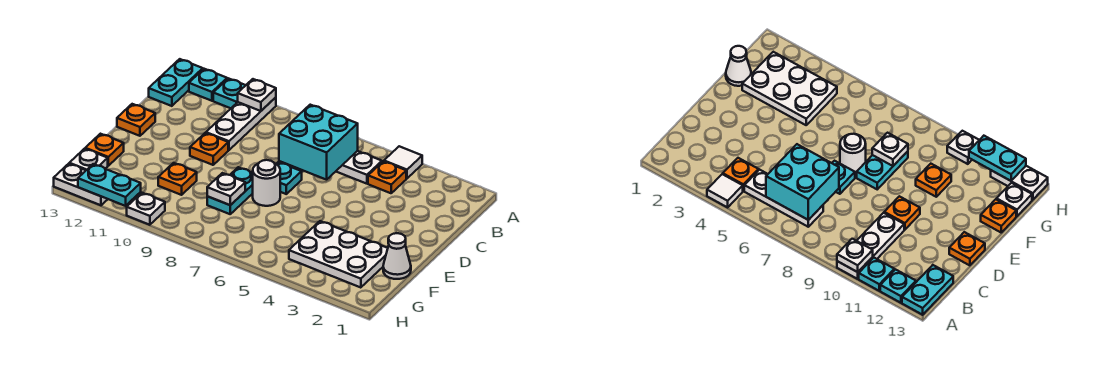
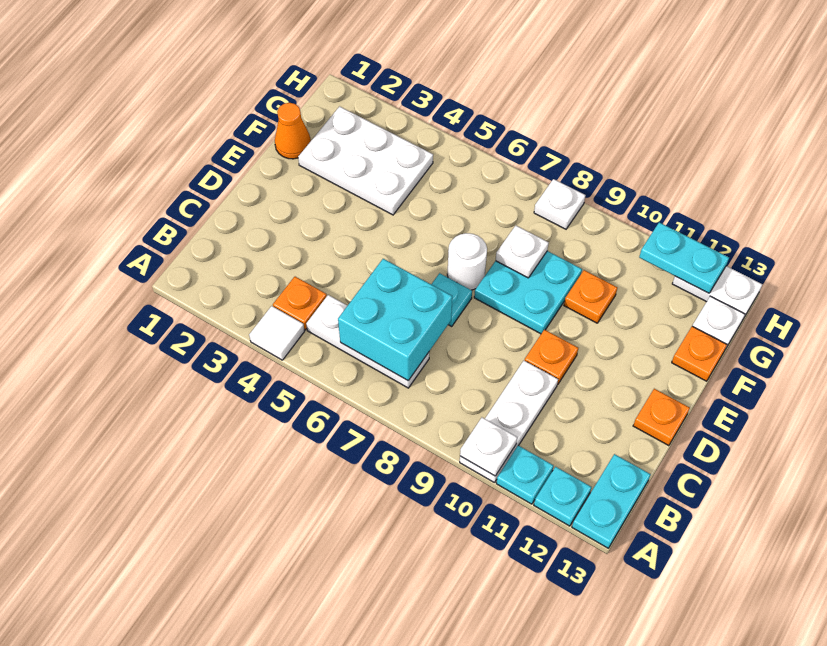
cyan plate E8:F8 level 1 -> cyan plate E8:F9 level 1
white cone F1 level 1 -> orange cone F1 level 1
white plate H10 level 1 -> white plate H8 level 1

